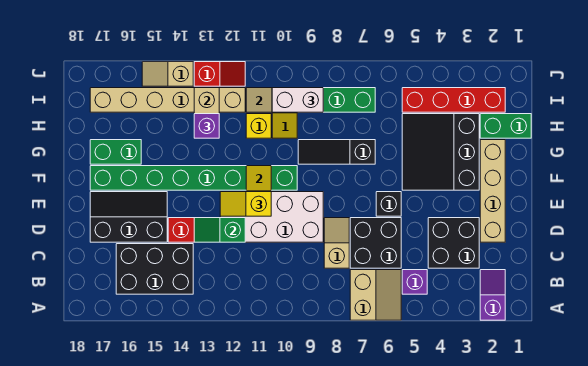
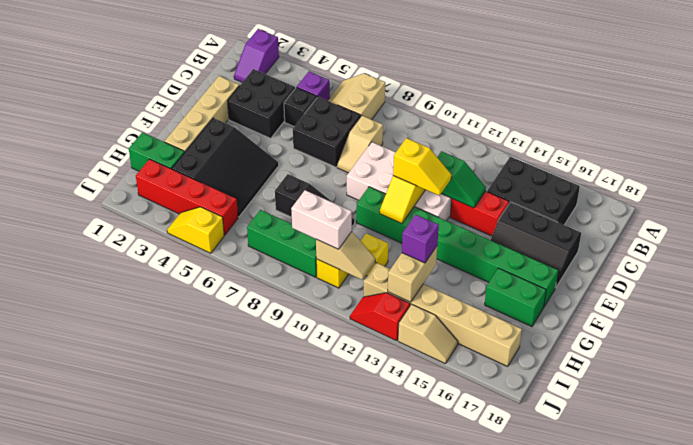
black brick E6 level 1 -> black brick C5 level 1
none -> yellow slope J4:J5 level 1 top 5

